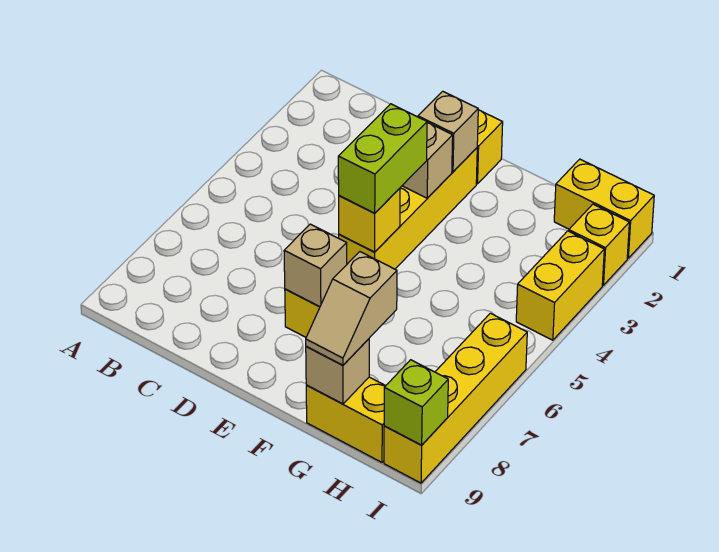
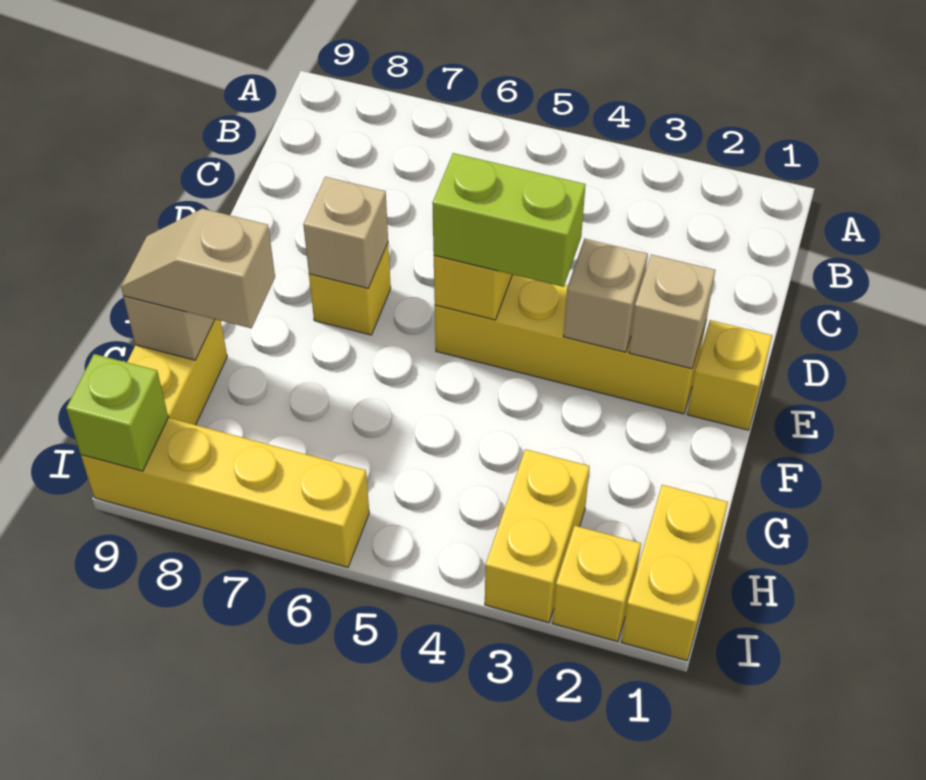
yellow brick I3:I4 level 1 -> yellow brick H3:I3 level 1

